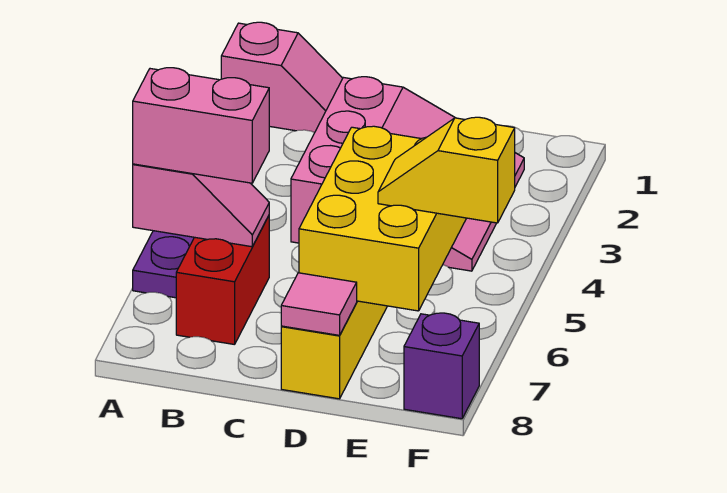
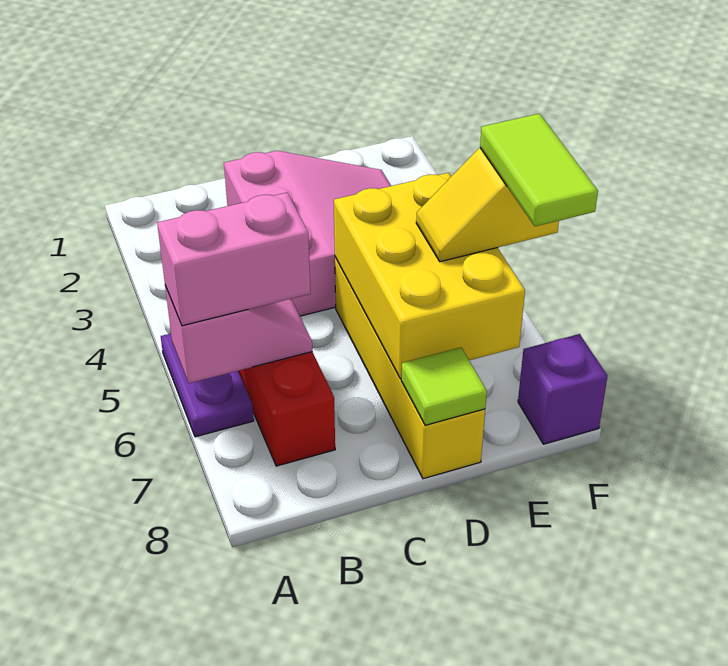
pink slope A1:B1 level 1 top A -> none
pink tile D8 level 2 -> lime tile D8 level 2
none -> lime tile F6:F7 level 4

